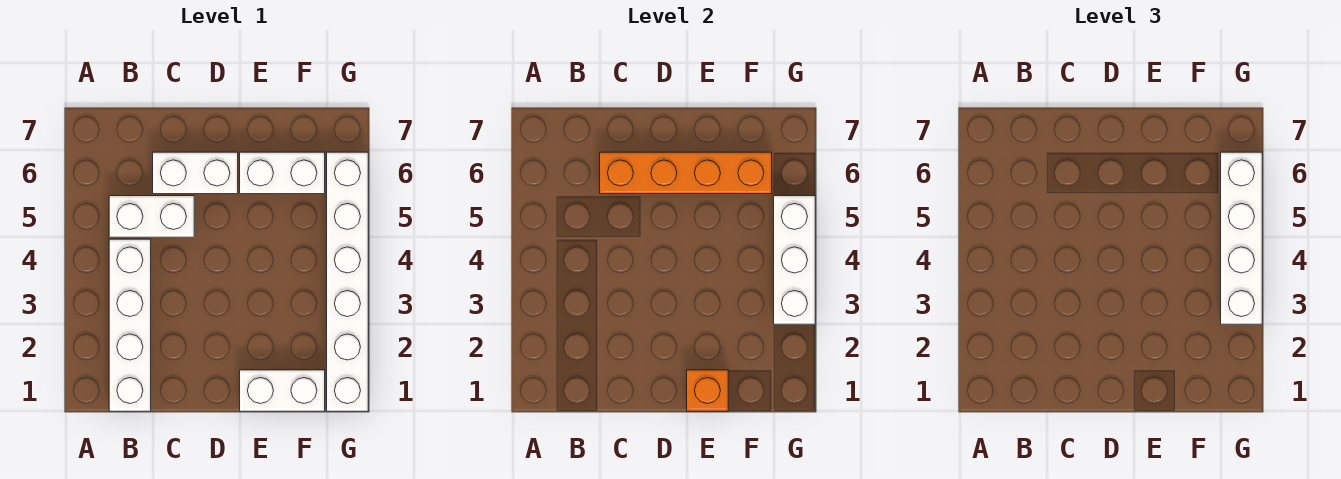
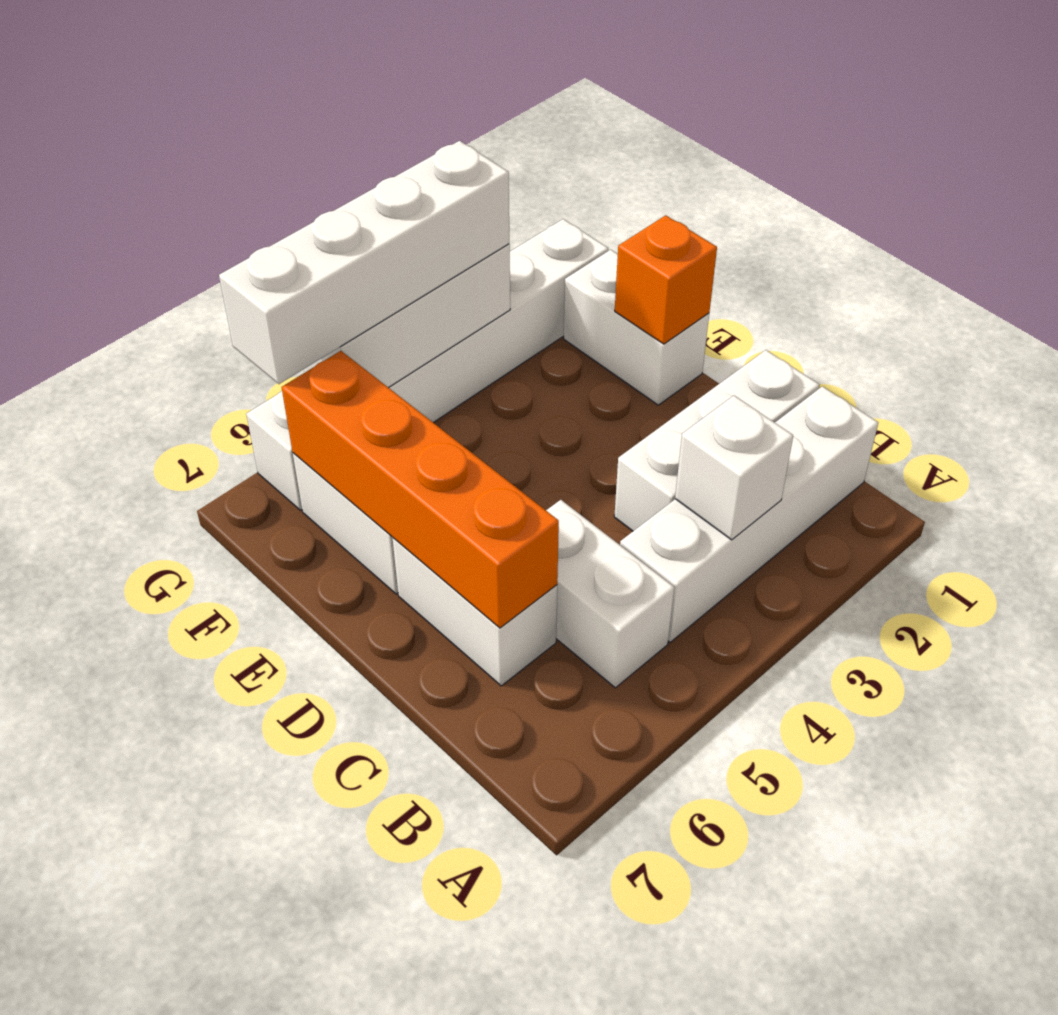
none -> white brick B3 level 2
none -> white brick C1:C3 level 1

